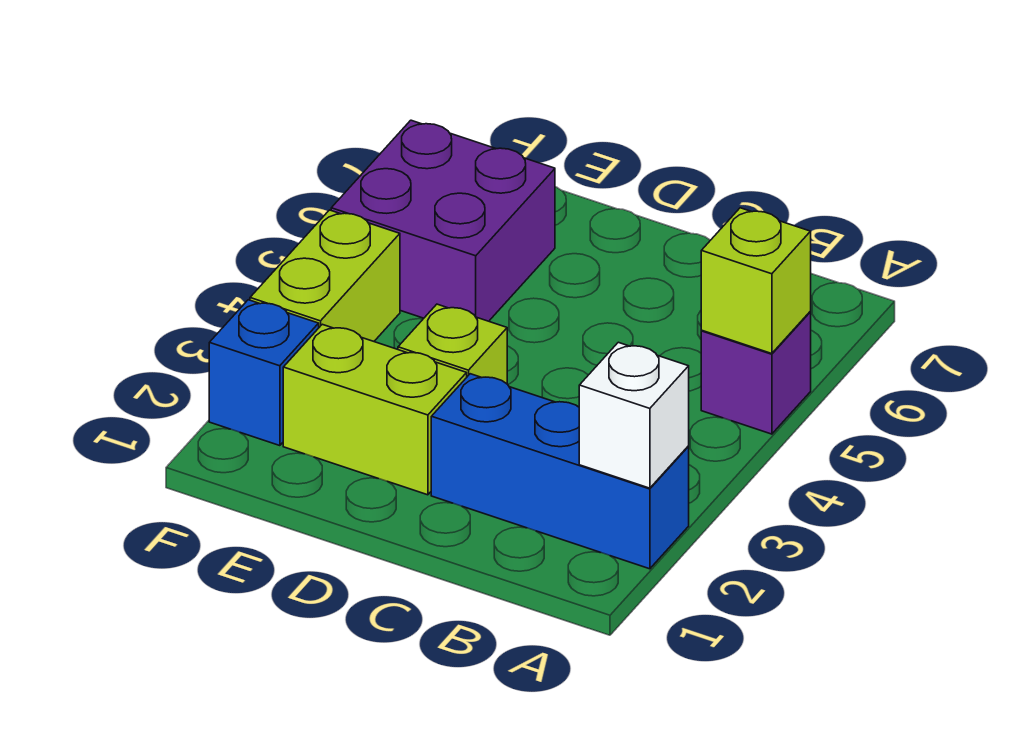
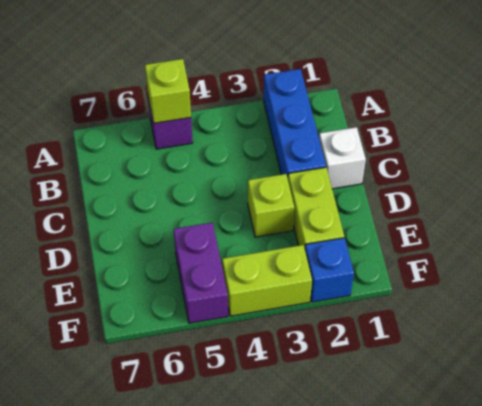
white brick A2 level 2 -> white brick C1 level 1
purple brick E5:F6 level 1 -> purple brick E5:F5 level 1

